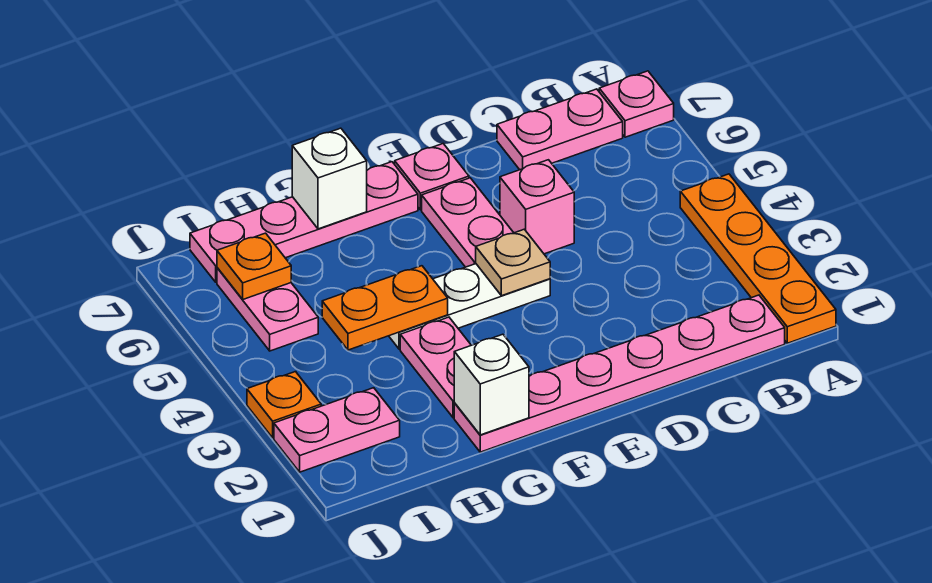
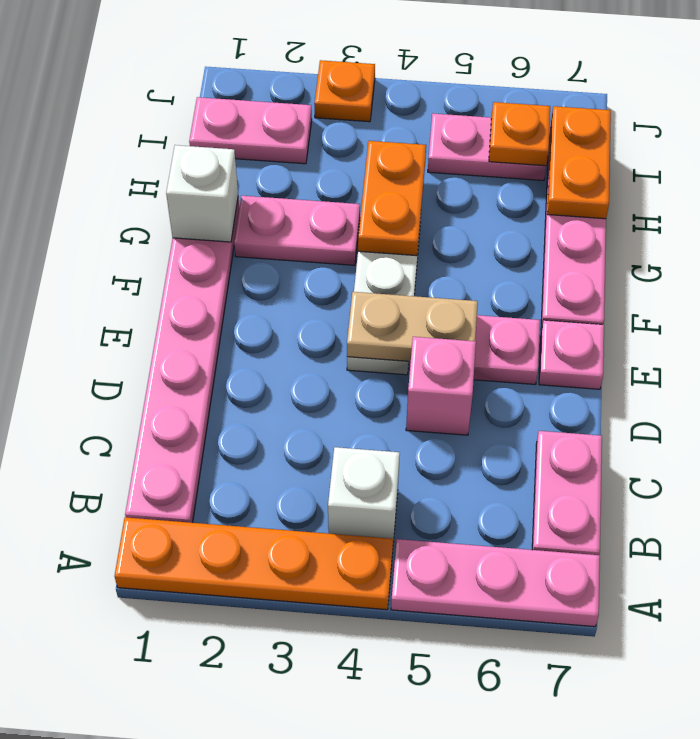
pink plate A7 level 1 -> pink plate A5:A7 level 1
tan plate E4 level 2 -> tan plate E4:E5 level 2
white brick G7 level 2 -> white brick B4 level 1
none -> orange plate H7:I7 level 2
pink plate I2:J2 level 1 -> pink plate I1:I2 level 1

